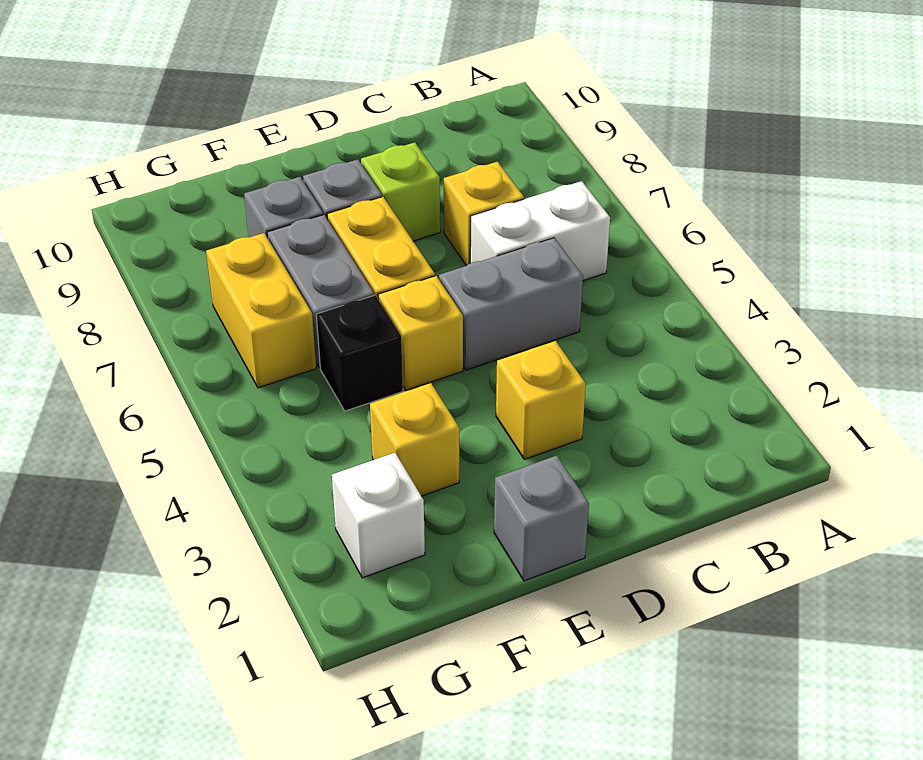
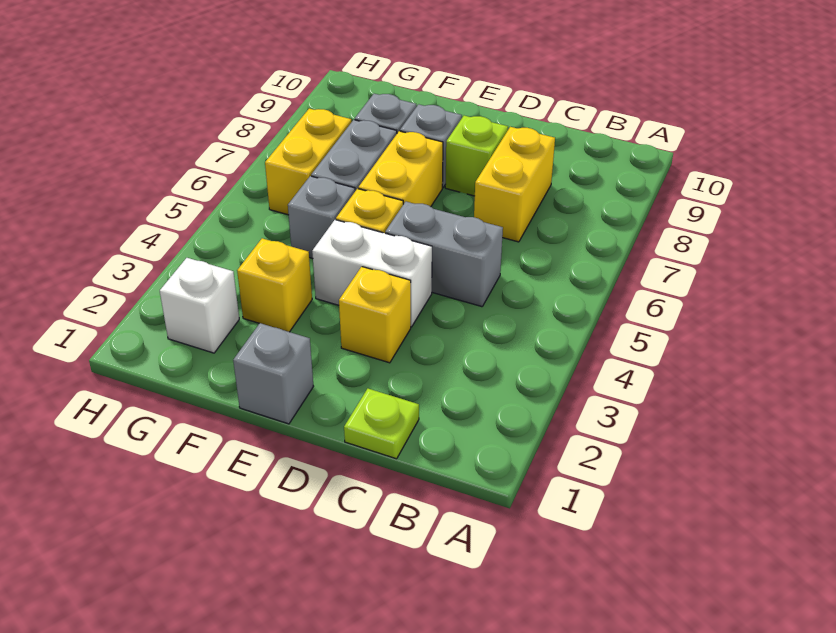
white brick B6:C6 level 1 -> white brick D4:E4 level 1
none -> lime plate C1 level 1
yellow brick C7 level 1 -> yellow brick C7:C8 level 1
black brick F5 level 1 -> grey brick F5 level 1

